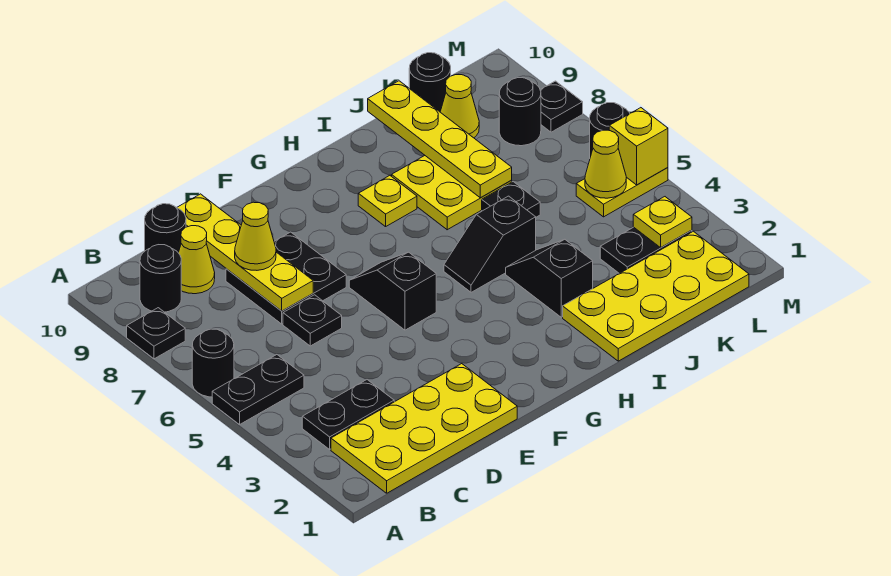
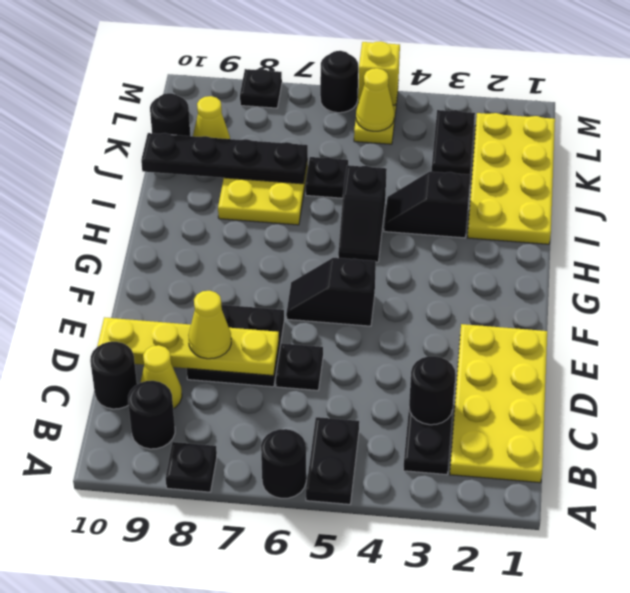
yellow plate H8 level 1 -> none
yellow plate J7:J10 level 2 -> black plate J7:J10 level 2
yellow plate L3 level 2 -> none
black round brick L8 level 1 -> black round brick C3 level 2

